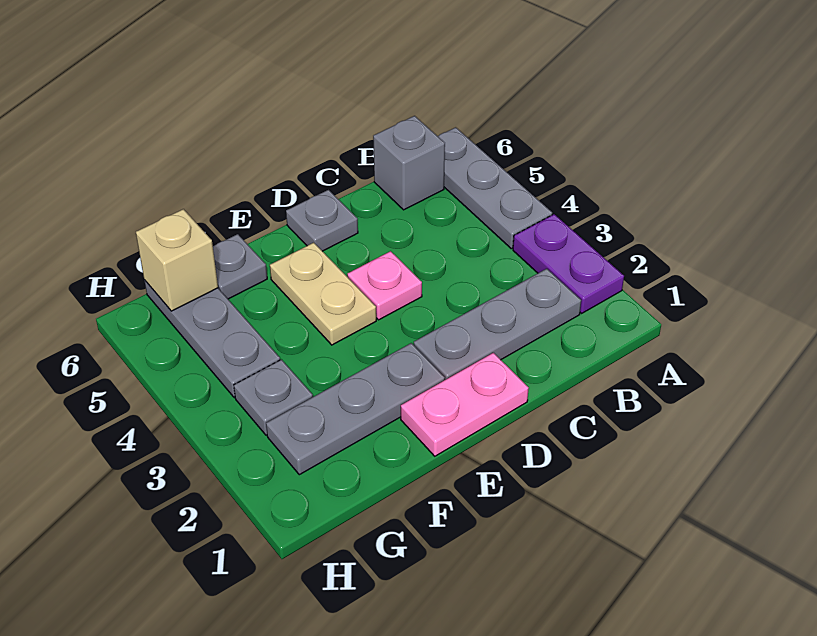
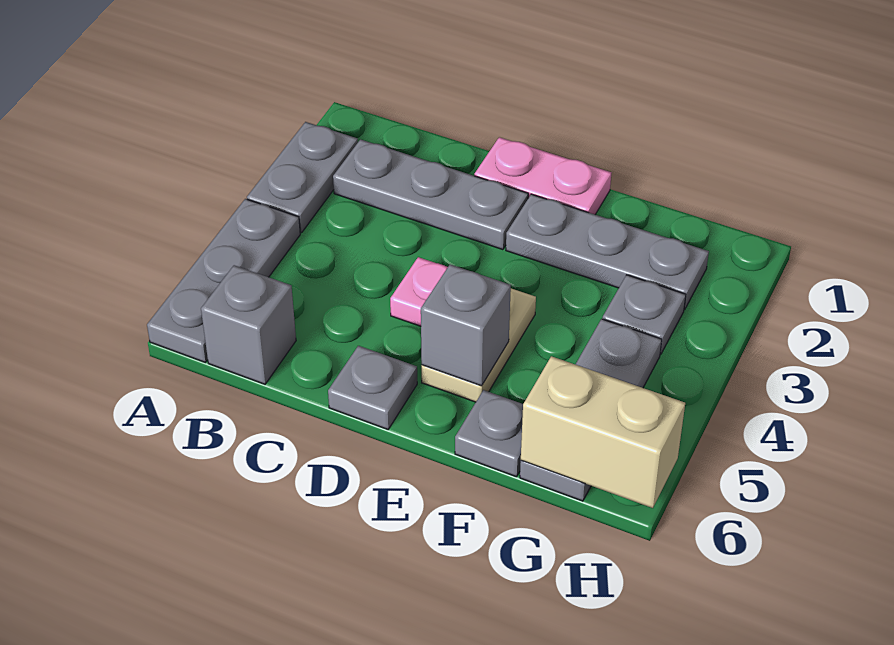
purple plate A2:A3 level 1 -> grey plate A2:A3 level 1
none -> grey brick E5 level 2
tan brick G6 level 2 -> tan brick G6:H6 level 2

